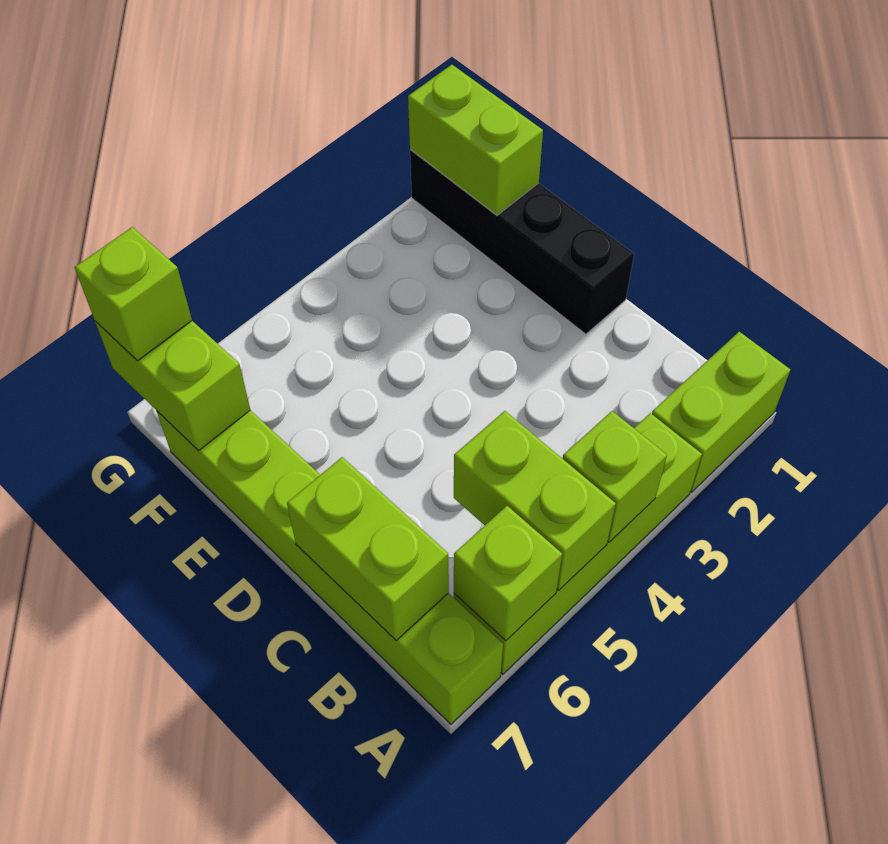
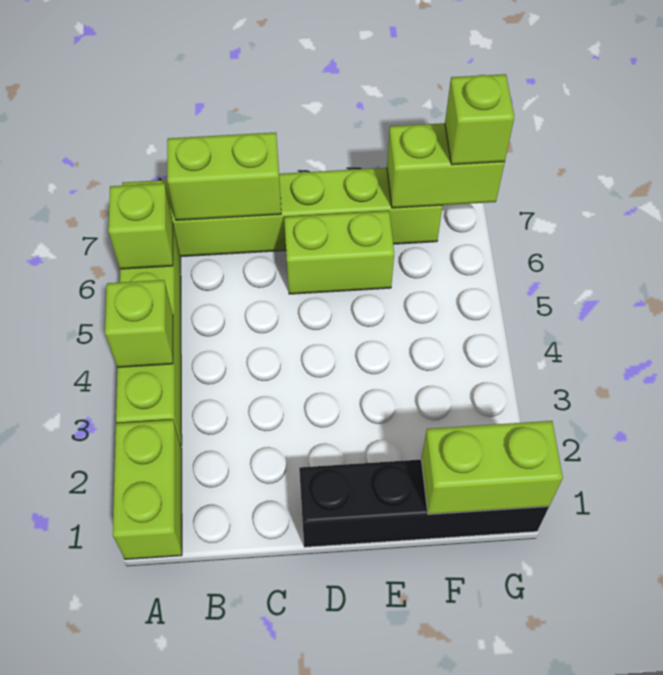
lime brick A5:B5 level 2 -> lime brick D6:E6 level 1

